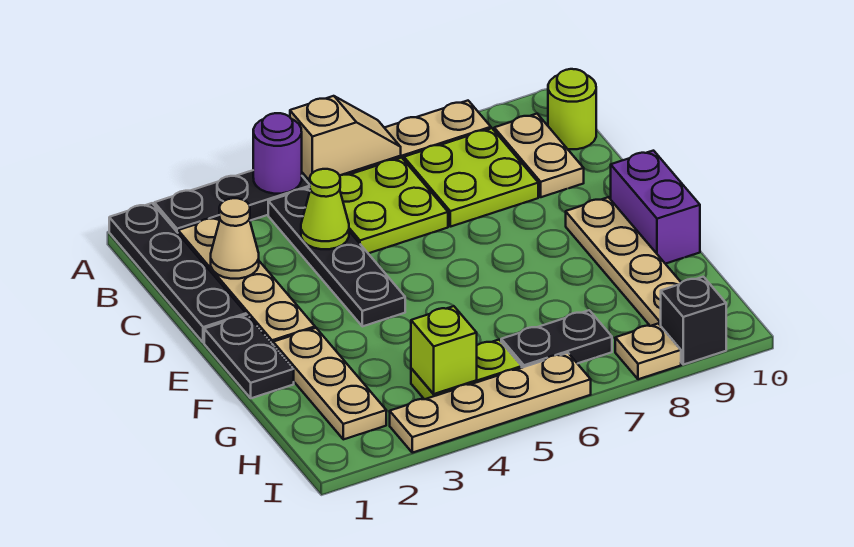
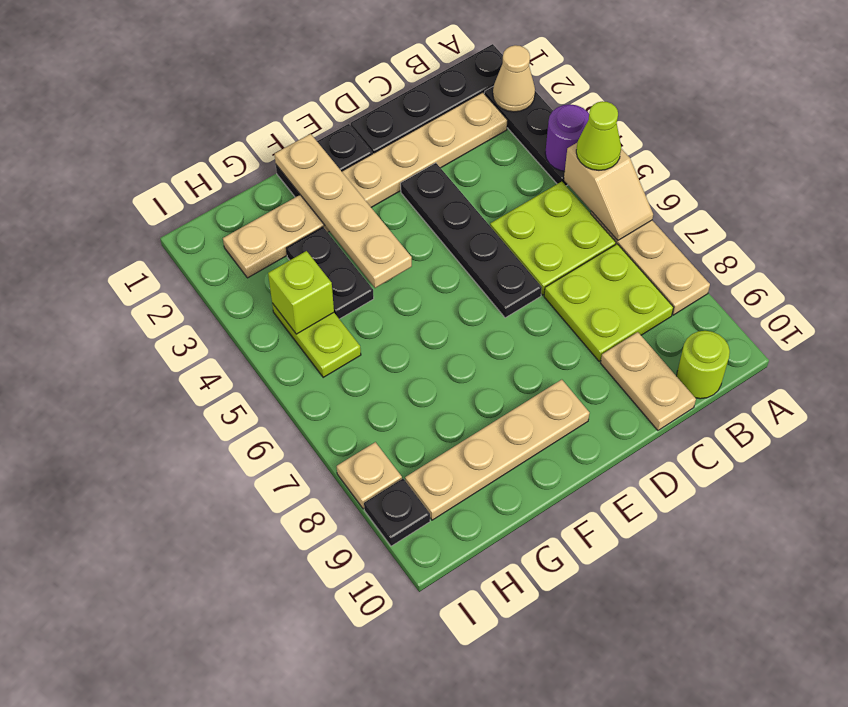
black plate B4:E4 level 1 -> black plate D3:D6 level 1
tan plate B9:C9 level 1 -> tan plate C9:C10 level 1
tan cone C2 level 2 -> tan cone A2 level 2
lime cone C4 level 2 -> lime cone A5 level 3
purple brick E10:F10 level 1 -> none
black plate H6:H7 level 1 -> black plate G3:G4 level 1
tan plate I3:I6 level 1 -> tan plate F1:F4 level 2
black brick I9 level 1 -> black plate I9 level 1

